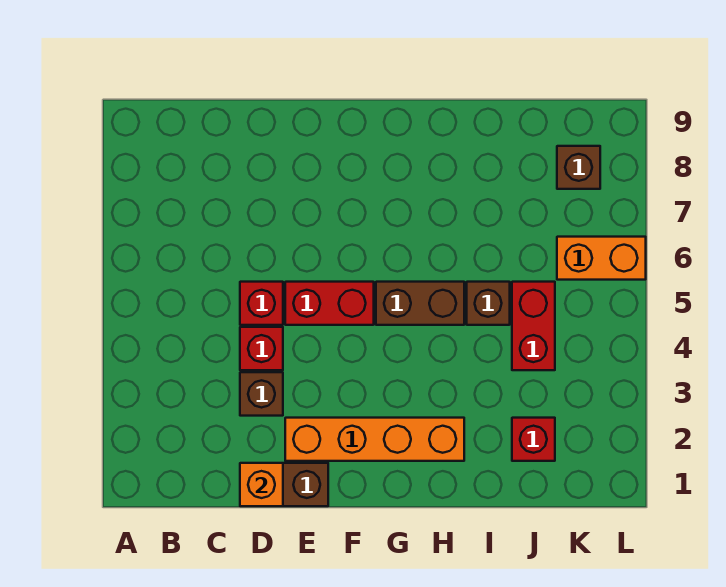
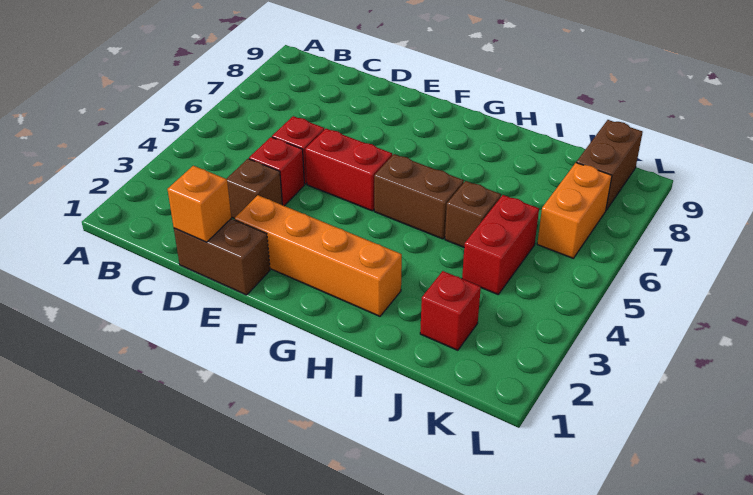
orange brick K6:L6 level 1 -> orange brick K6:K7 level 1
brown brick K8 level 1 -> brown brick K8:K9 level 1

